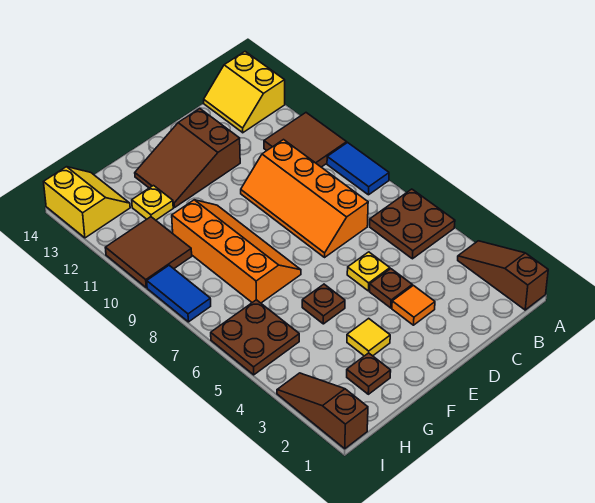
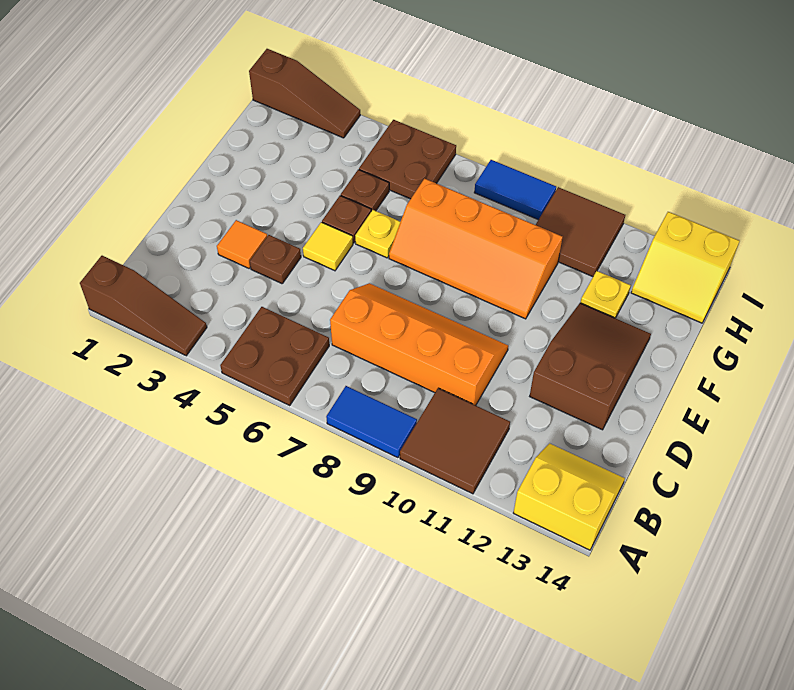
yellow plate D5 level 1 -> yellow plate F6 level 1
yellow tile F3 level 1 -> yellow tile E5 level 1
brown plate G2 level 1 -> brown plate G5 level 1

